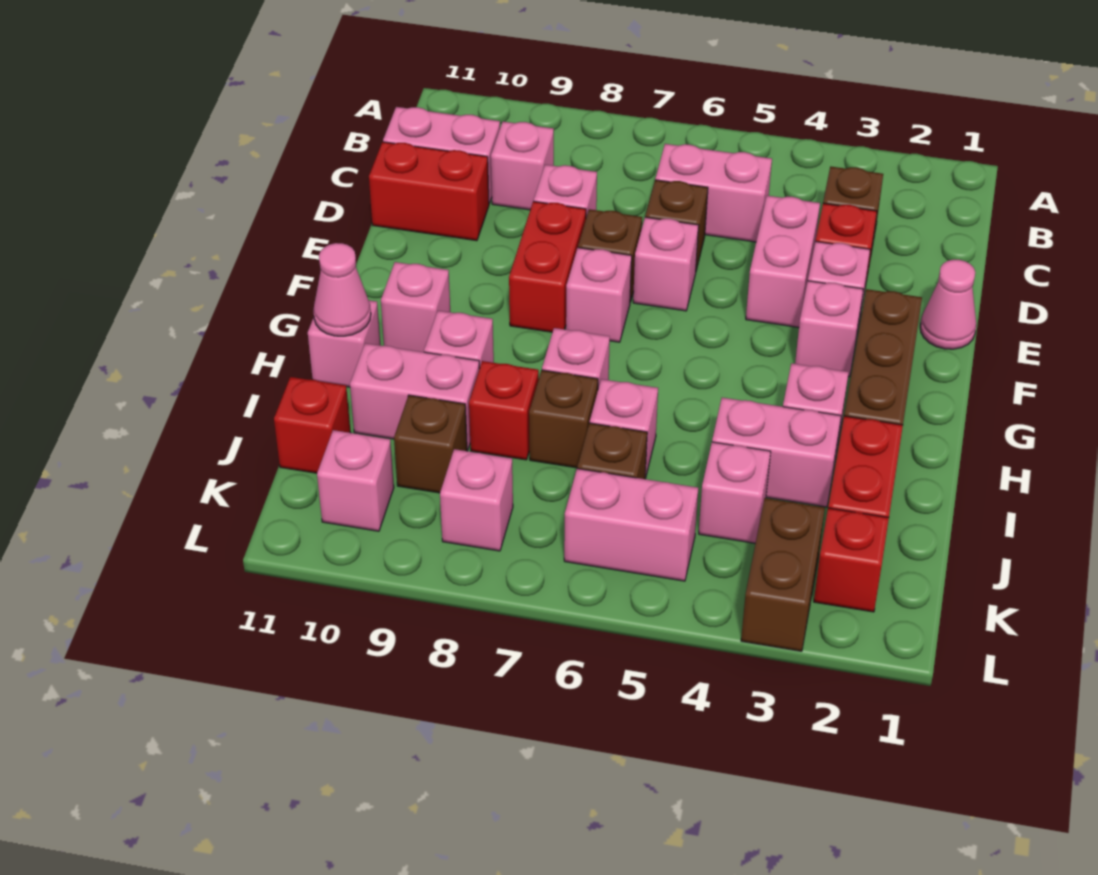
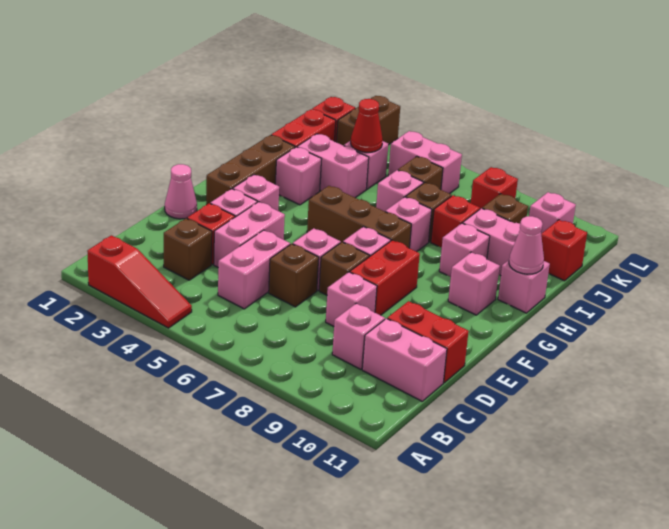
none -> red slope A2:A4 level 1 top 2
pink brick C5:C6 level 1 -> pink brick C5:D5 level 1
none -> brown brick G5:G7 level 1
none -> red cone J4 level 2
pink brick K8 level 1 -> red brick K8 level 1

